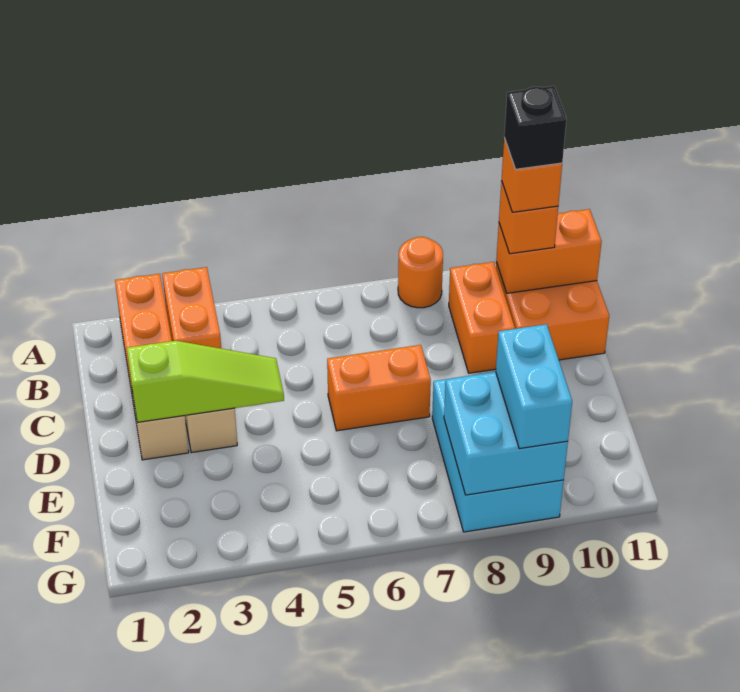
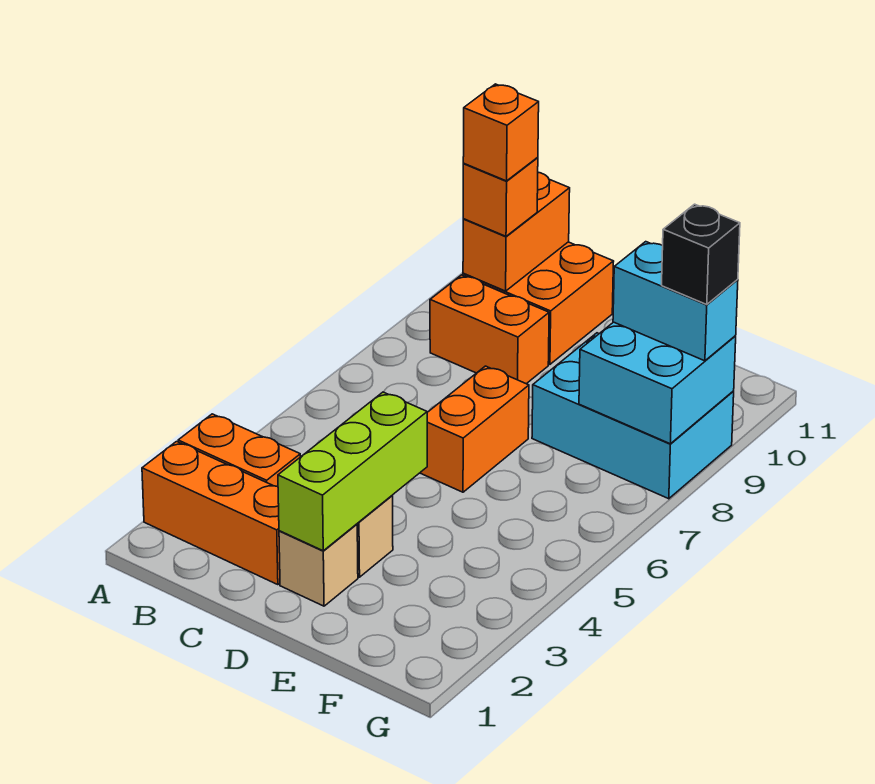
orange round brick A8 level 1 -> none
black brick B10 level 5 -> black brick G9 level 4
lime slope D2:D4 level 2 top 2 -> lime brick D2:D4 level 2

